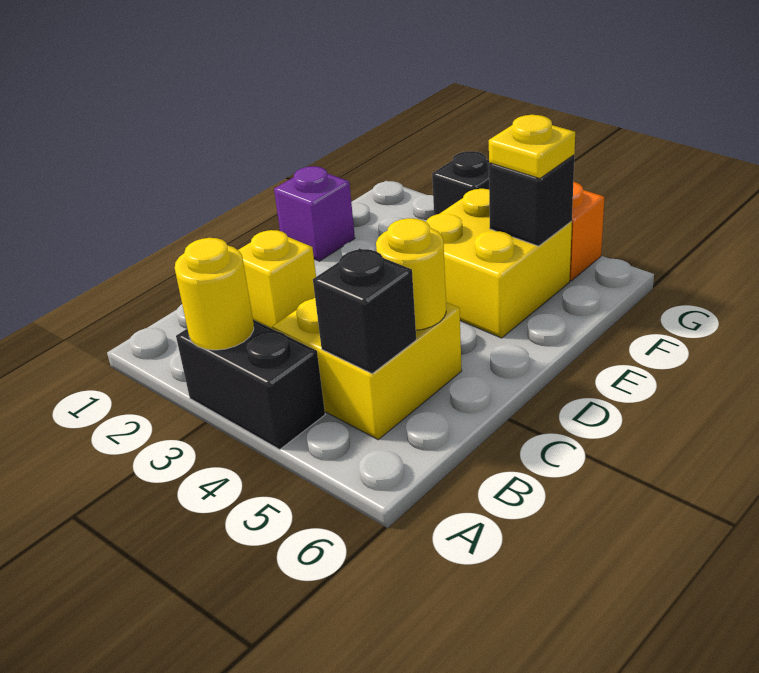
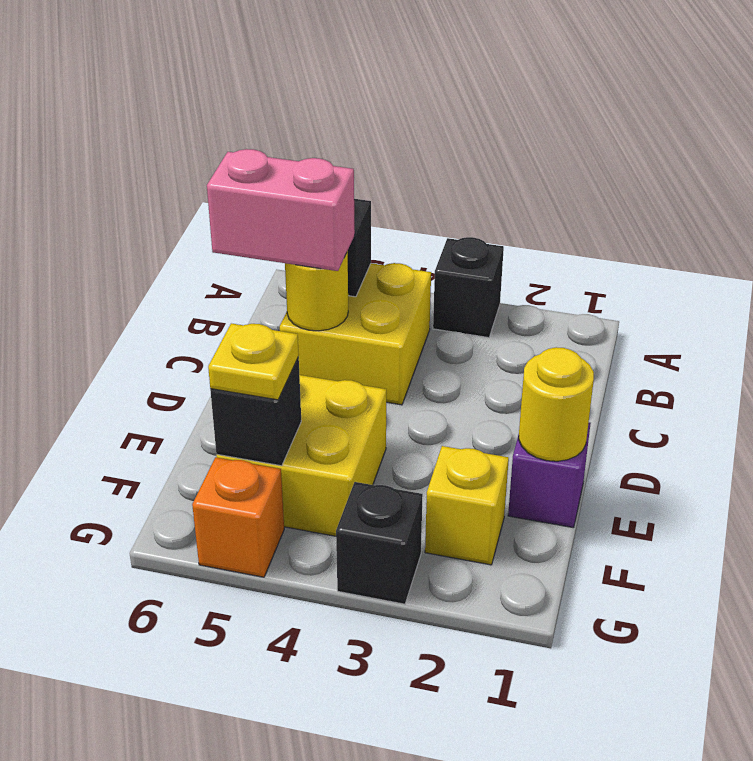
black brick A3:A4 level 1 -> black brick A3 level 1
yellow round brick A3 level 2 -> yellow round brick E1 level 2
yellow brick C2 level 1 -> yellow brick F2 level 1
none -> pink brick C5:C6 level 3

